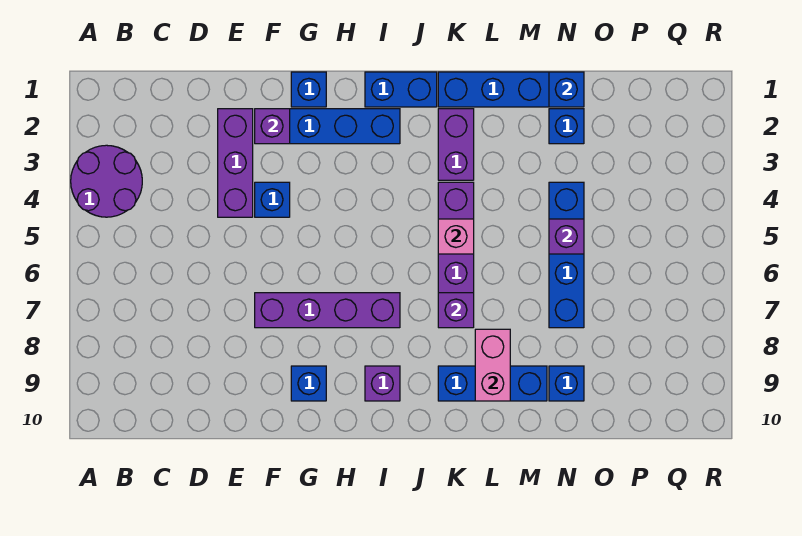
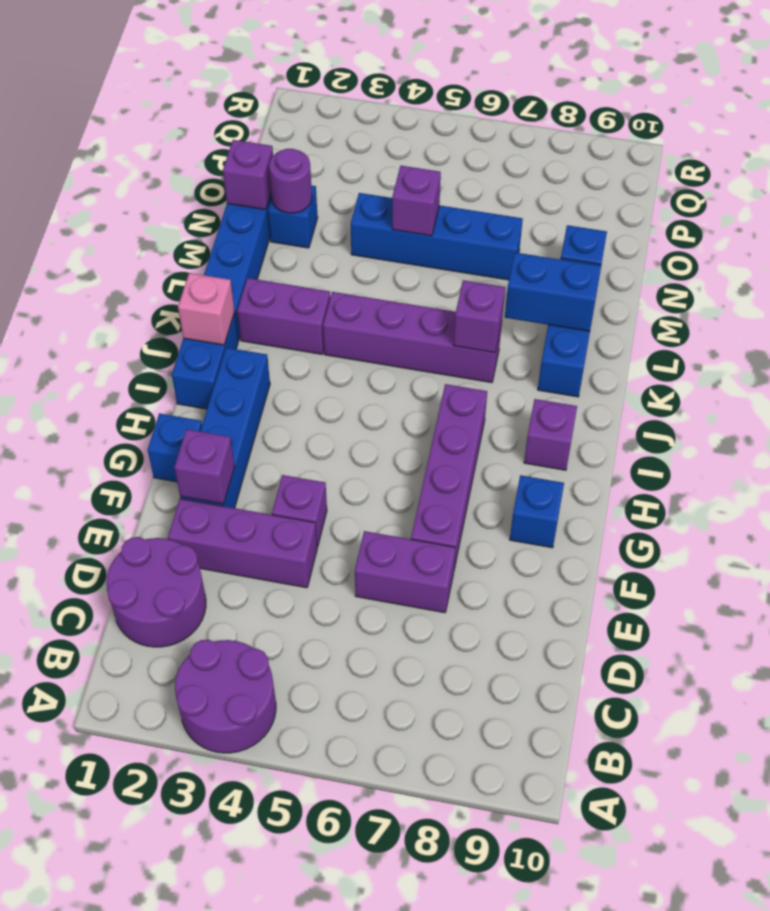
none -> purple round brick C1:D2 level 1
none -> purple brick E6:E7 level 1
blue brick F4 level 1 -> purple brick F4 level 1
pink brick K5 level 2 -> pink brick J1 level 2
pink brick L8:L9 level 2 -> blue brick L8:L9 level 2
blue brick N1 level 2 -> purple brick N1 level 2
none -> purple round brick N2 level 2

